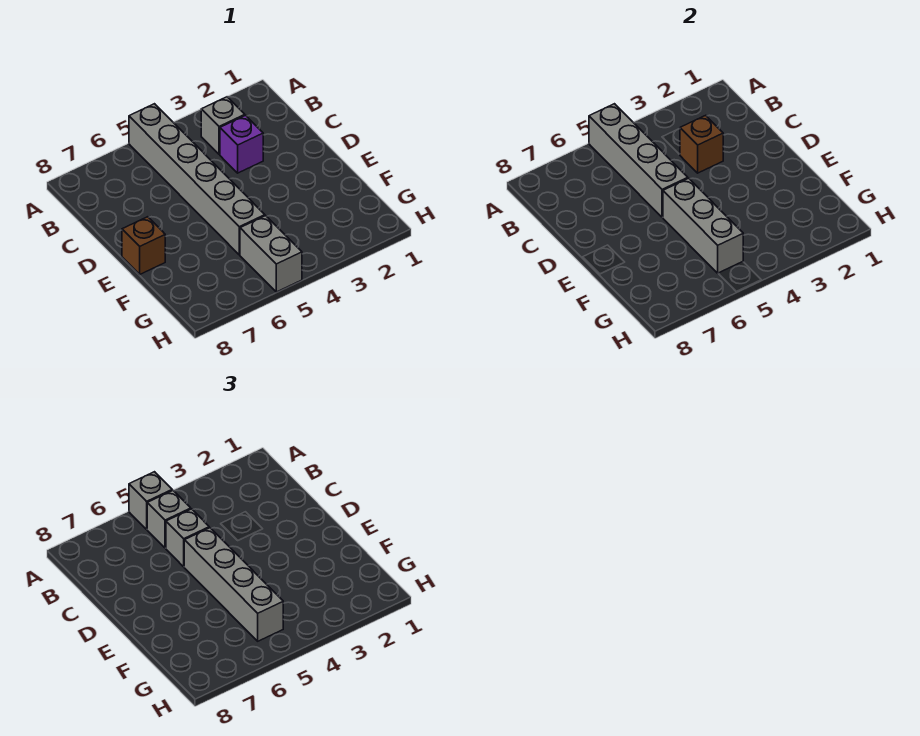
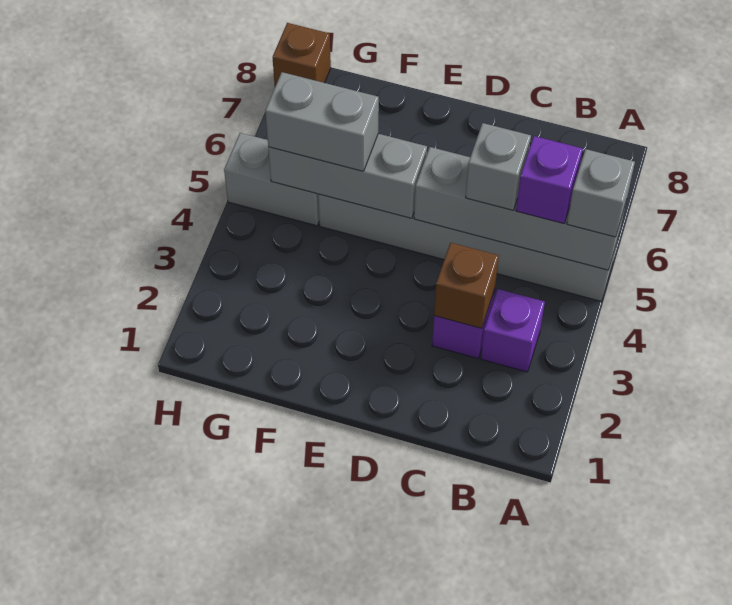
grey brick B3 level 1 -> purple brick B3 level 1
grey brick B5 level 3 -> purple brick B5 level 3
grey brick D5:G5 level 3 -> grey brick F5:G5 level 3
brown brick E8 level 1 -> brown brick H8 level 1

